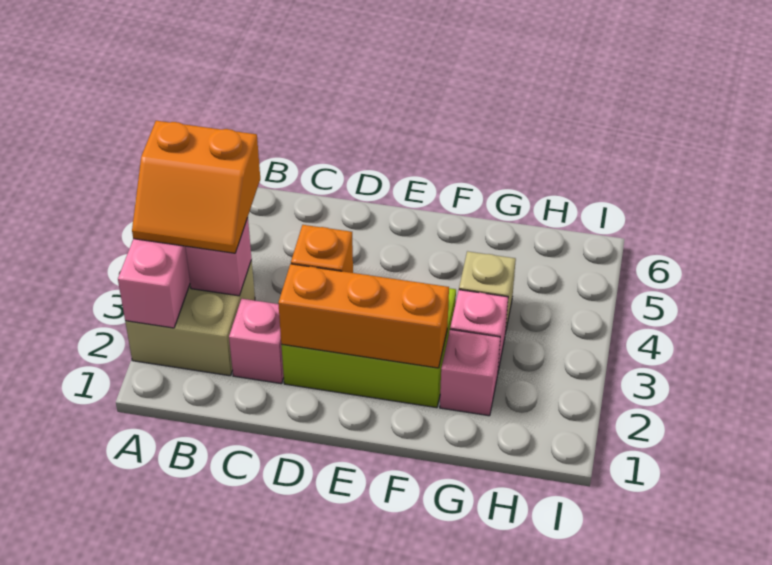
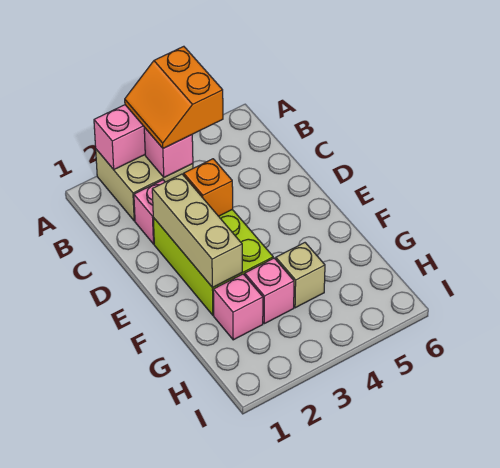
orange brick D2:F2 level 2 -> tan brick D2:F2 level 2

